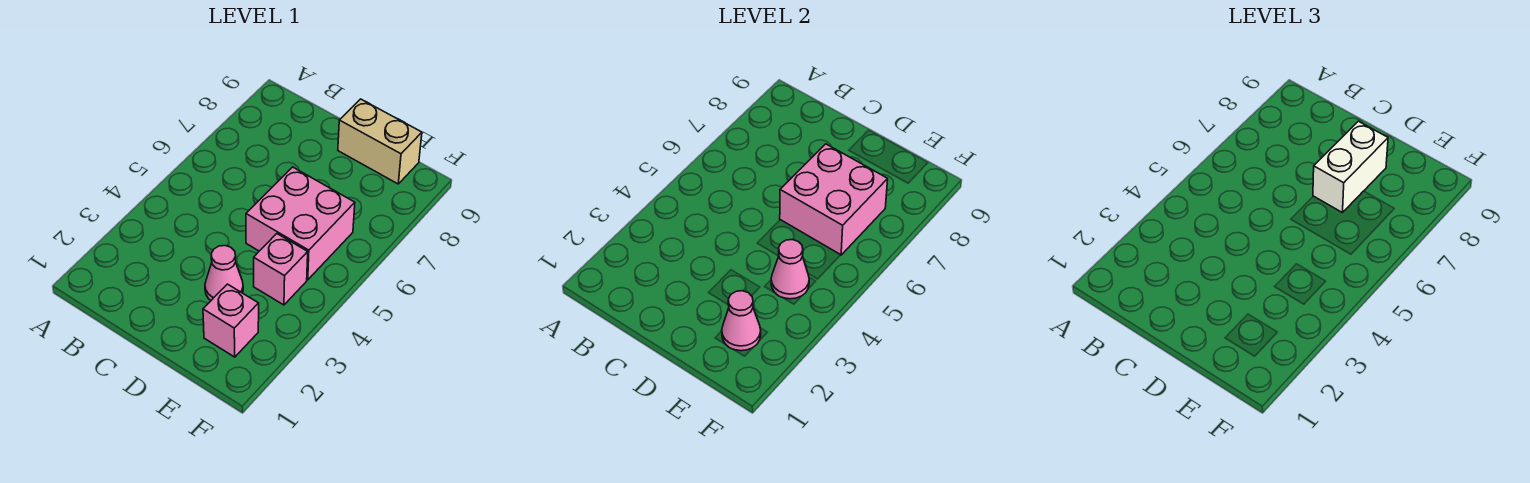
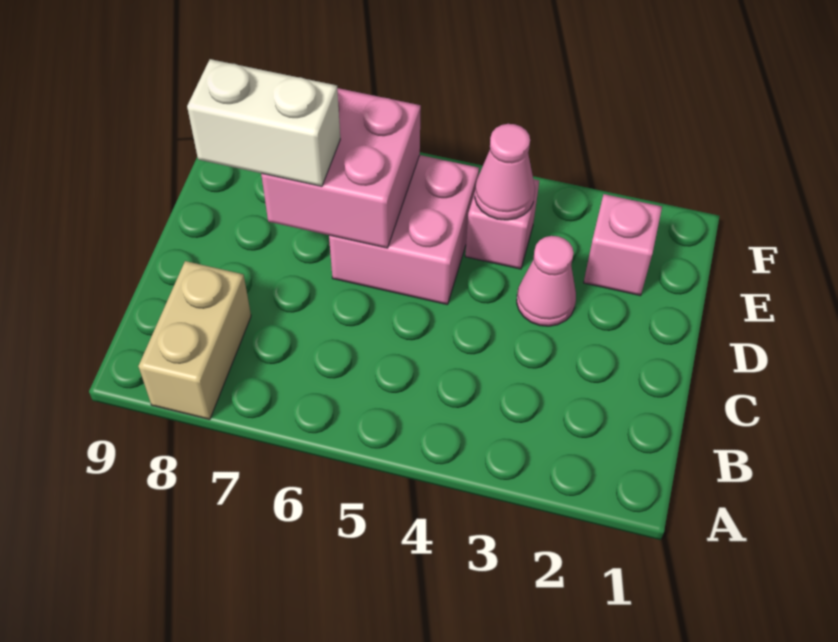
tan brick D9:E9 level 1 -> tan brick A8:B8 level 1
pink cone E2 level 2 -> none

